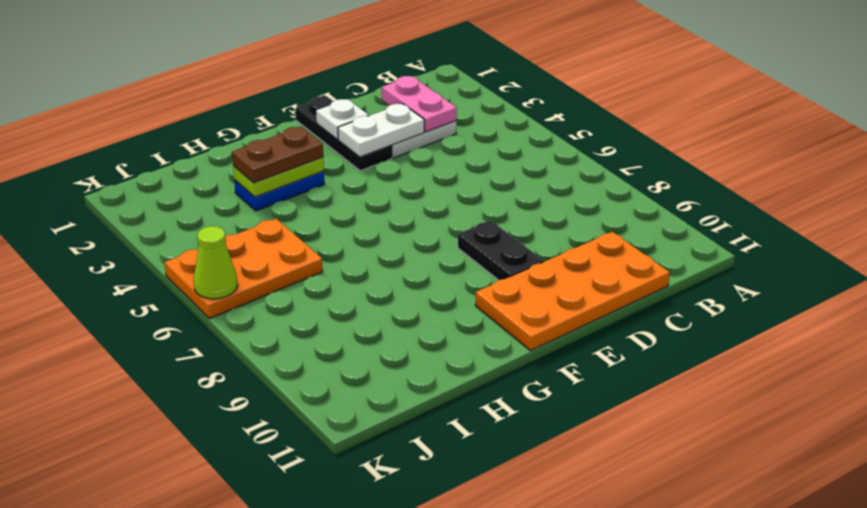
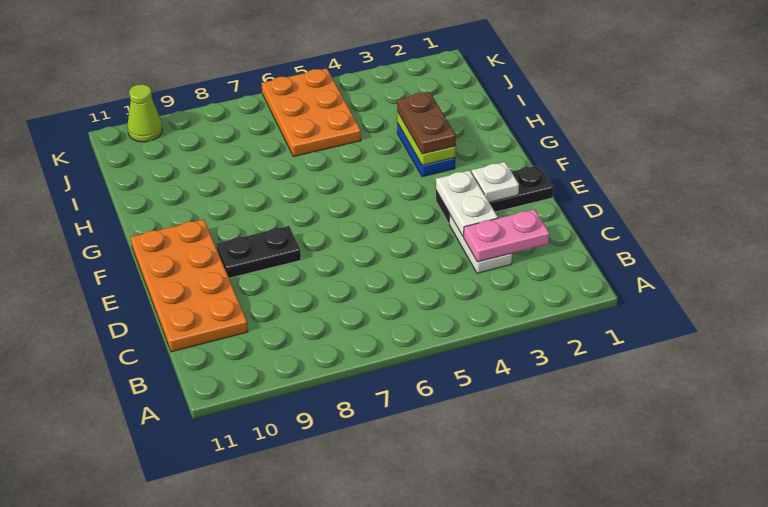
lime cone K6 level 2 -> lime cone K10 level 1

